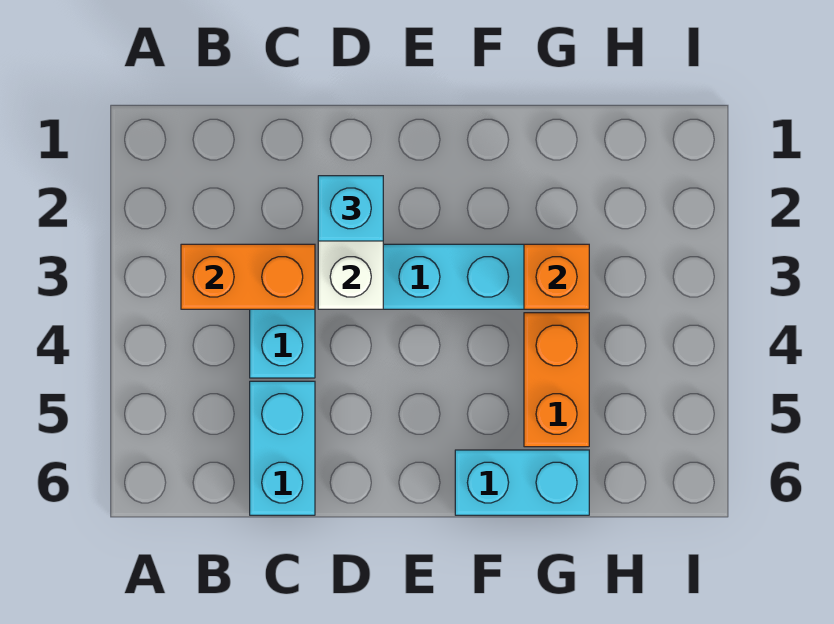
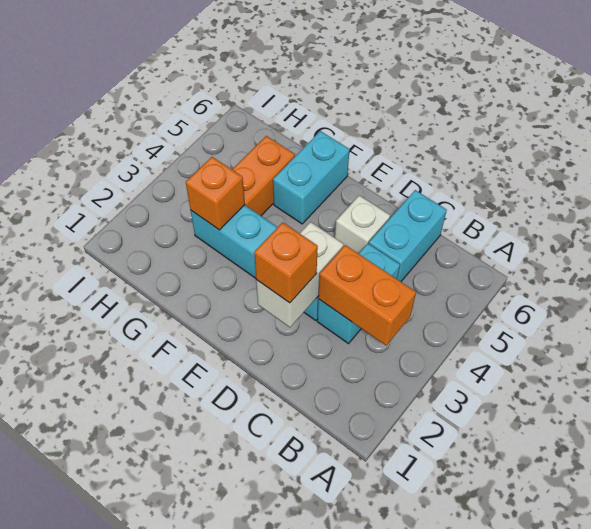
cyan brick D2 level 3 -> orange brick D2 level 3
none -> white brick D5 level 1
cyan brick F6:G6 level 1 -> cyan brick F5:F6 level 1

